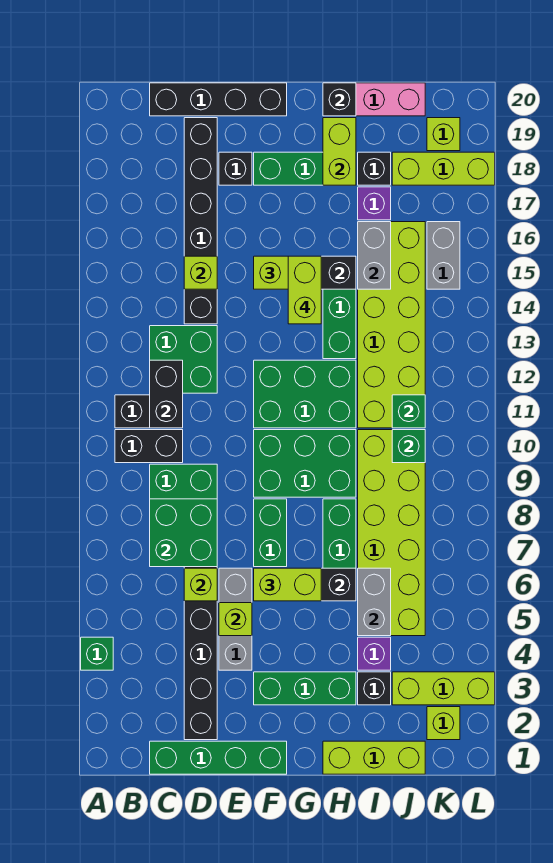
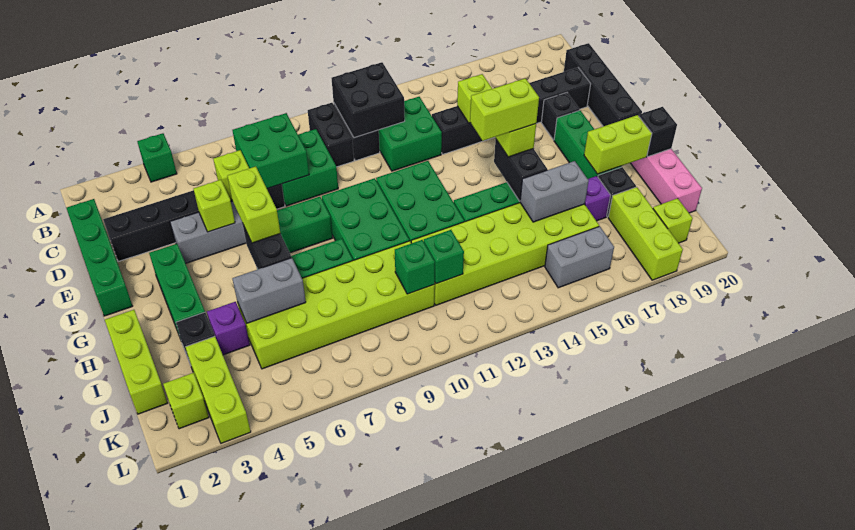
black brick C11:C12 level 2 -> black brick B11:C12 level 2

